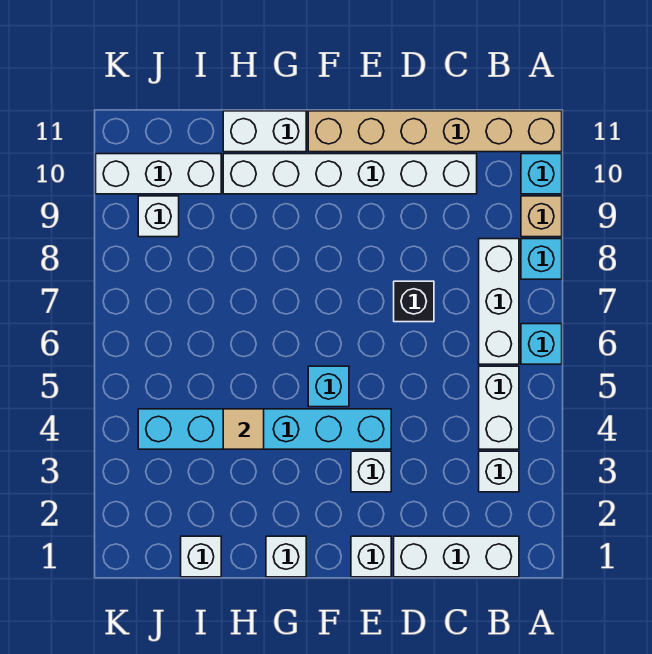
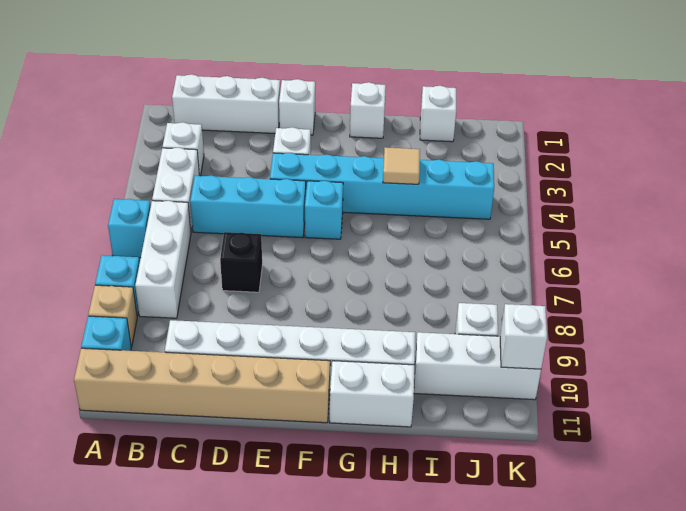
none -> cyan brick C5:E5 level 1
none -> white brick K10 level 2

